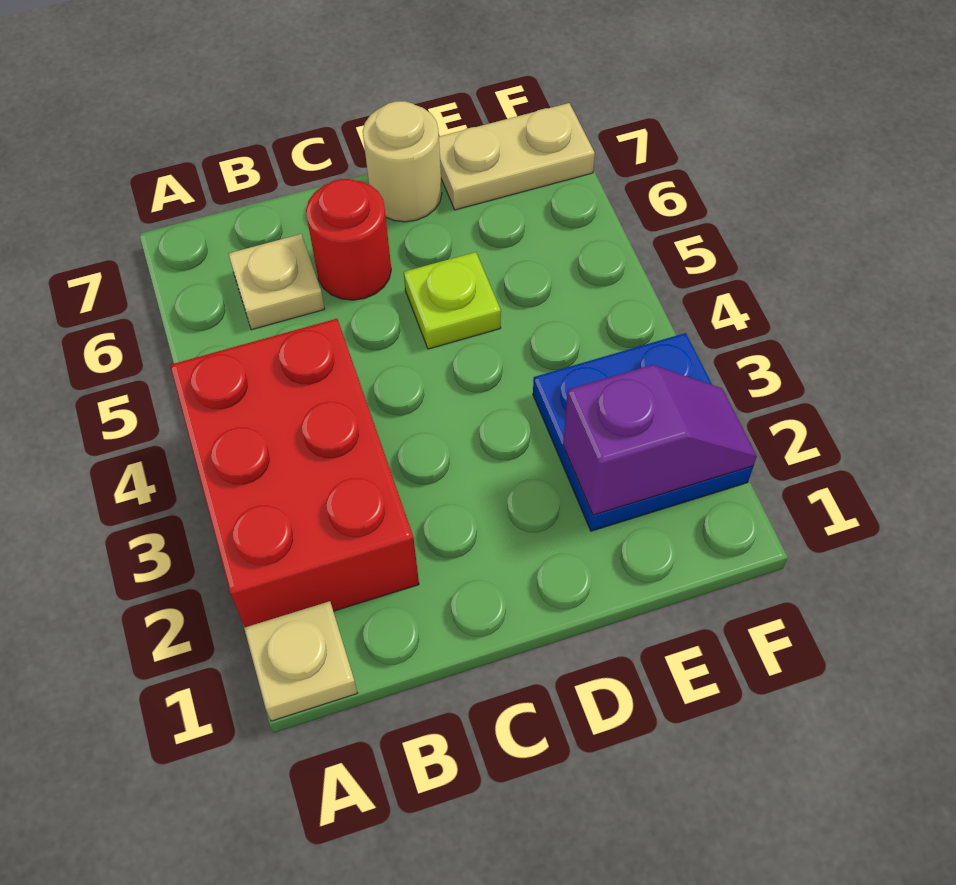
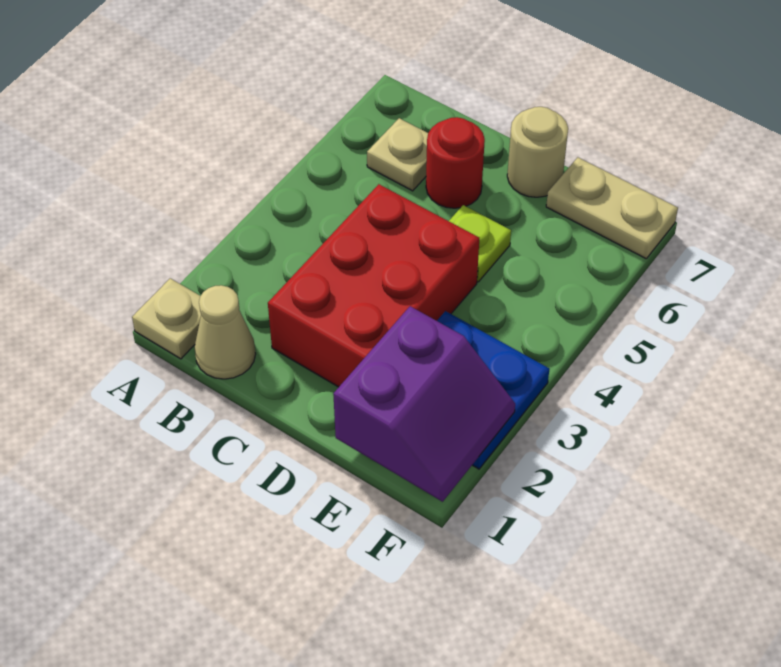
red brick A2:B4 level 1 -> red brick C2:D4 level 1
none -> tan cone B1 level 1
purple slope E2:F2 level 2 top E -> purple slope E1:F2 level 2 top E

